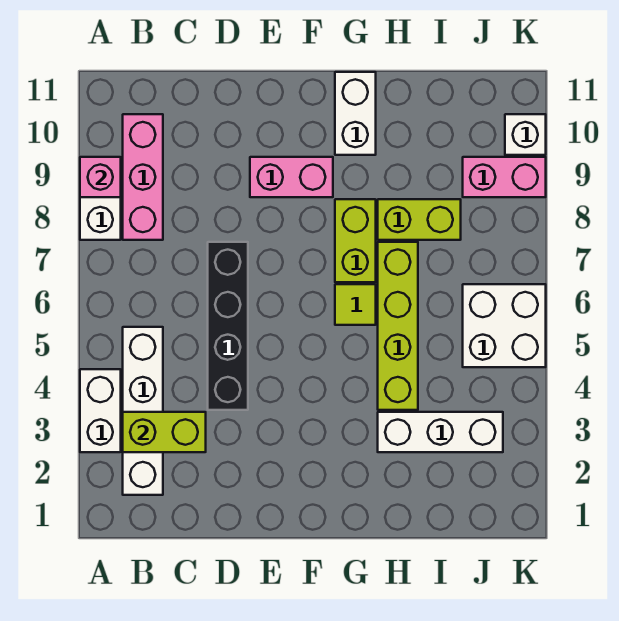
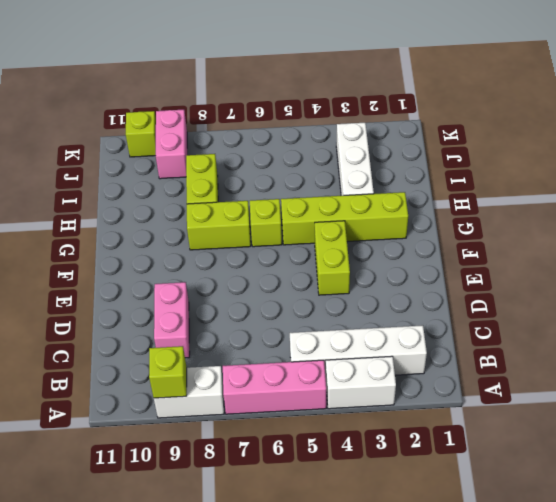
pink brick A9 level 2 -> lime brick A9 level 2
lime brick B3:C3 level 2 -> lime brick E4:F4 level 1
pink brick B8:B10 level 1 -> pink brick A5:A7 level 1
black brick D4:D7 level 1 -> none
pink brick E9:F9 level 1 -> pink brick C9:D9 level 1
lime tile G6 level 1 -> lime brick G6 level 1
white brick G10:G11 level 1 -> none
lime brick H4:H7 level 1 -> lime brick G2:G5 level 1
white brick J5:K6 level 1 -> none
white brick K10 level 1 -> lime brick K10 level 1

